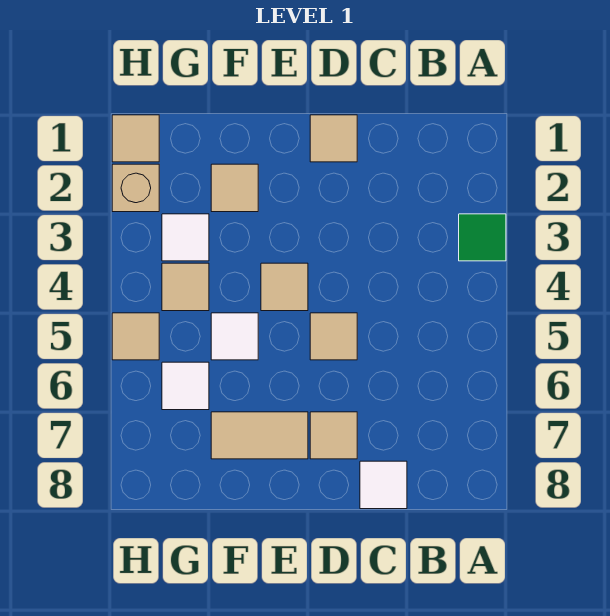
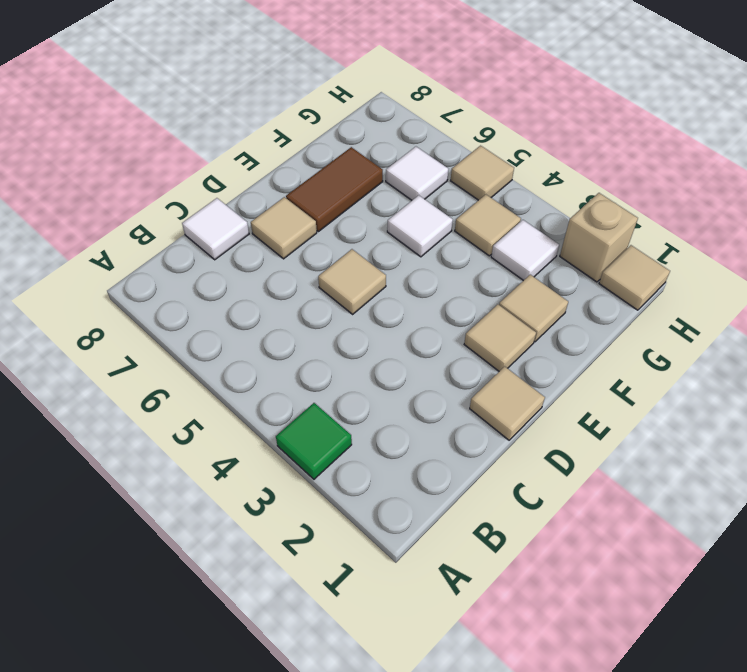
tan tile E4 level 1 -> tan tile E2 level 1
tan tile E7:F7 level 1 -> brown tile E7:F7 level 1

